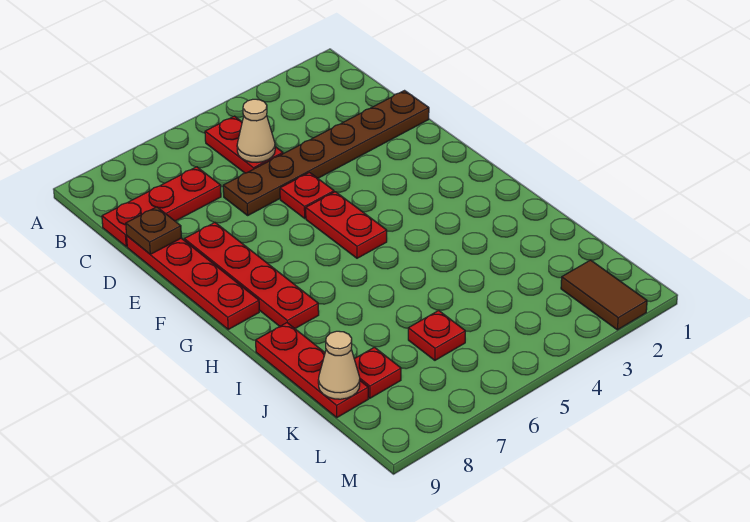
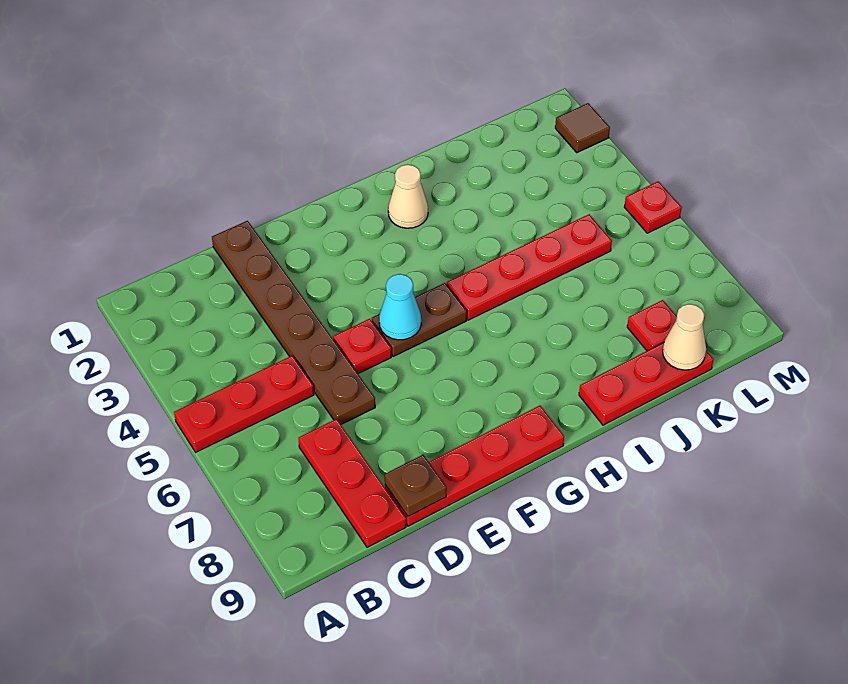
red plate B5:C5 level 1 -> red plate A5:C5 level 1
tan cone C5 level 2 -> tan cone H2 level 1
red plate E8:H8 level 1 -> red plate H5:K5 level 1
red plate F5:G5 level 1 -> brown plate F5:G5 level 1
none -> cyan cone F5 level 2
red plate K6 level 1 -> red plate M5 level 1
brown tile L2:M2 level 1 -> brown tile M2 level 1

